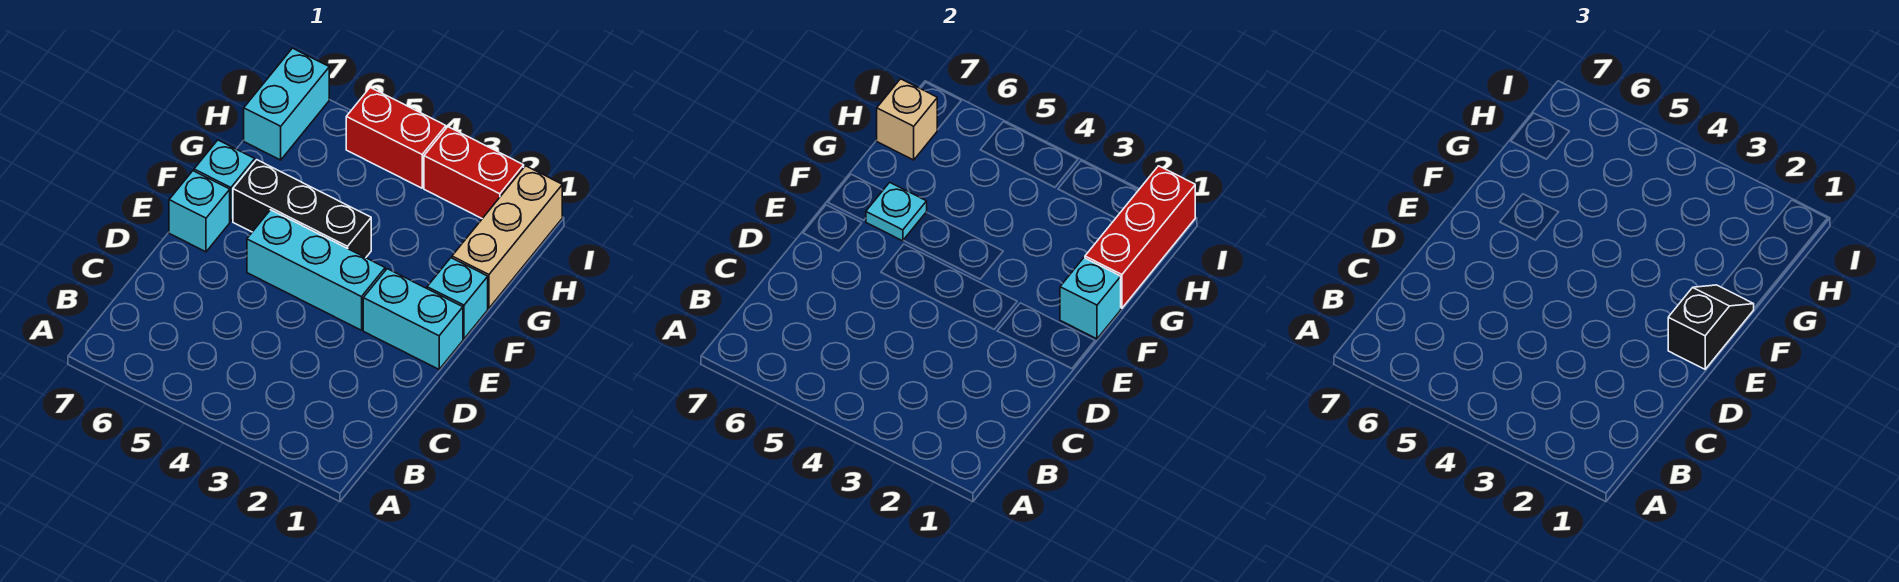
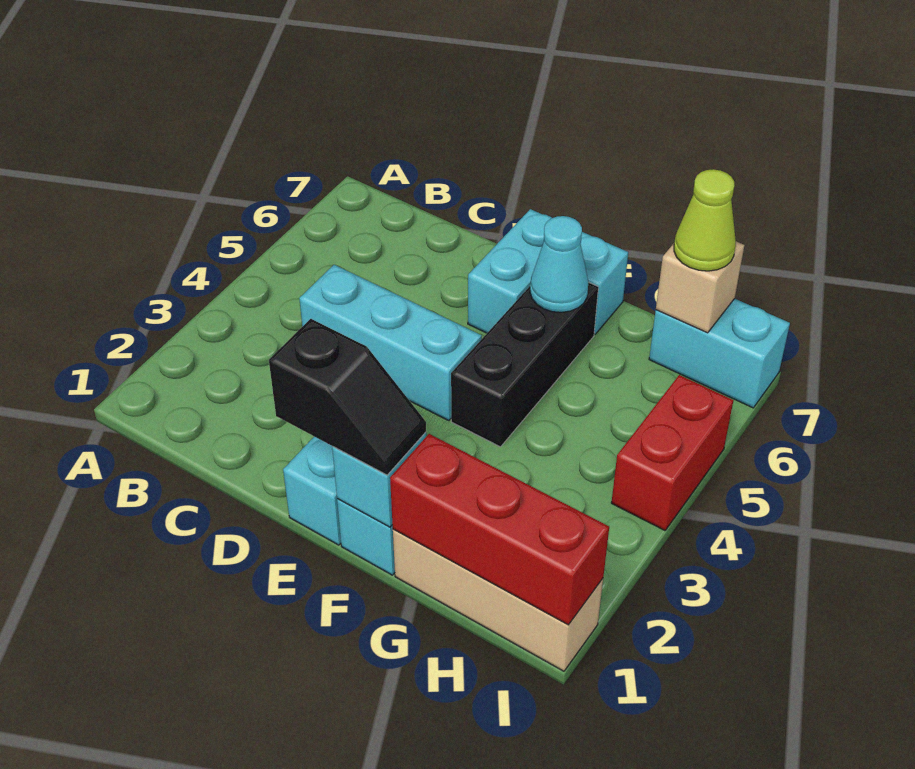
cyan brick E3:E5 level 1 -> cyan brick C4:E4 level 1
cyan brick E7 level 1 -> cyan brick E6:E7 level 1
cyan plate F6 level 2 -> cyan cone F6 level 2
none -> lime cone H7 level 3
red brick I2:I3 level 1 -> none

